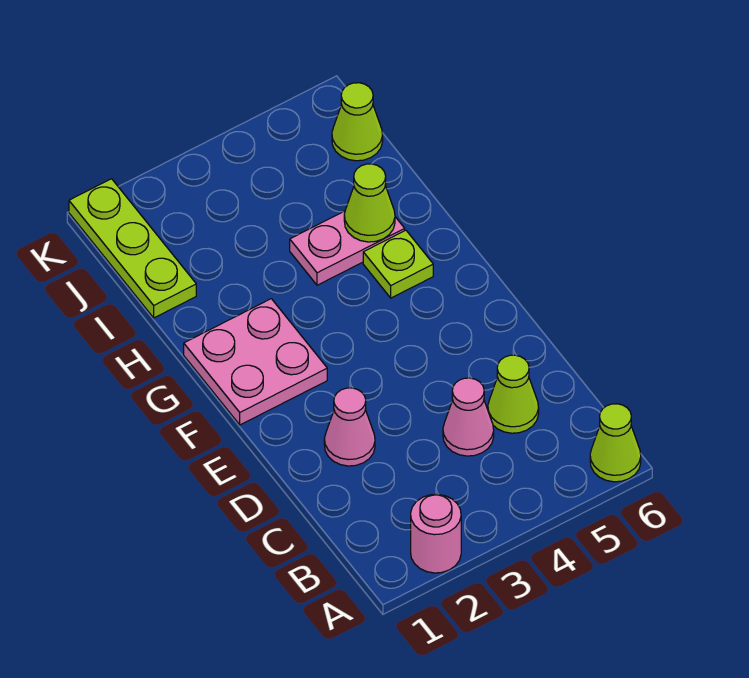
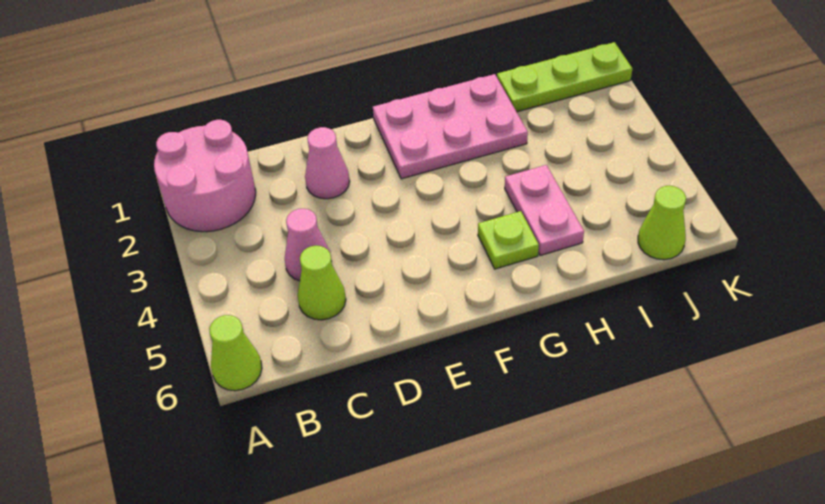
pink round brick A2 level 1 -> pink round brick A1:B2 level 1
pink plate F1:G2 level 1 -> pink plate F1:H2 level 1
lime cone H5 level 2 -> none

